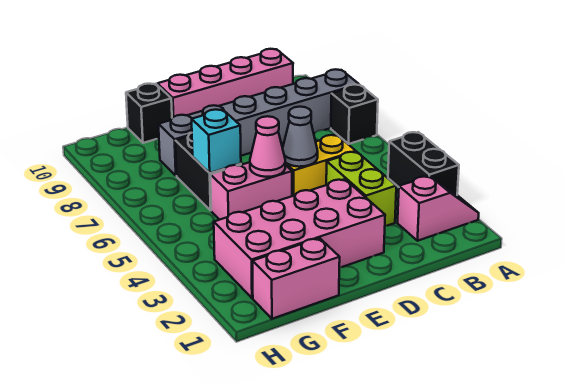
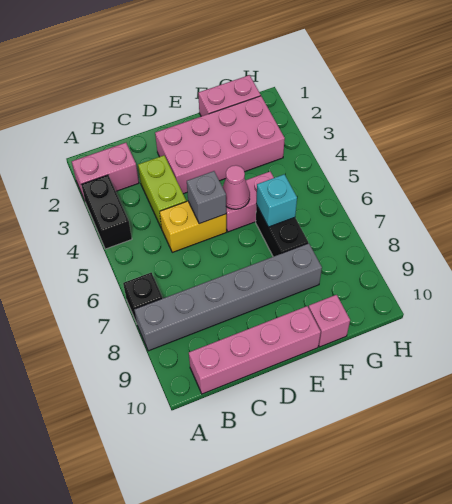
pink slope A2:B2 level 1 top B -> pink brick A2:B2 level 1
grey cone D5 level 2 -> grey brick D5 level 2
black brick F10 level 1 -> pink brick F10 level 1

